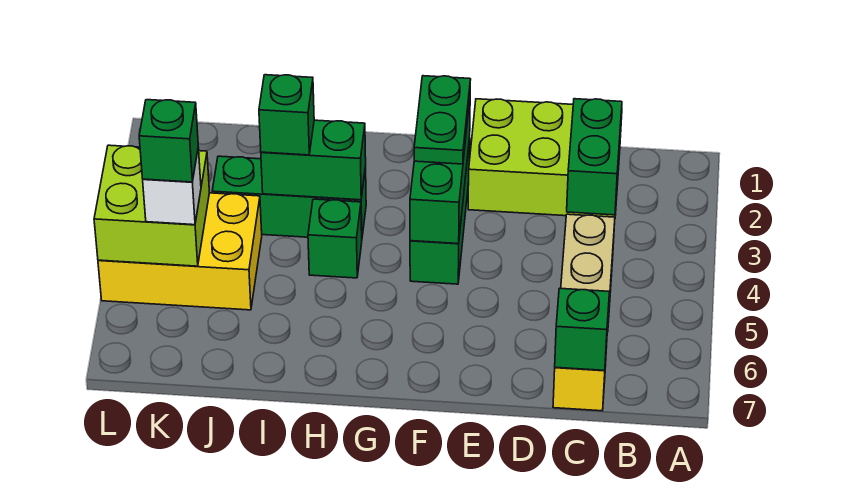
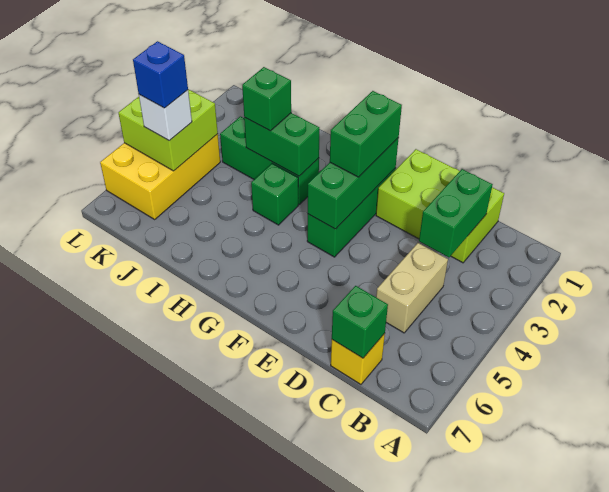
green plate F2:F3 level 3 -> green brick F2:F3 level 3
yellow brick J4:L5 level 1 -> yellow brick K4:L6 level 1
green brick K5 level 4 -> blue brick K5 level 4

